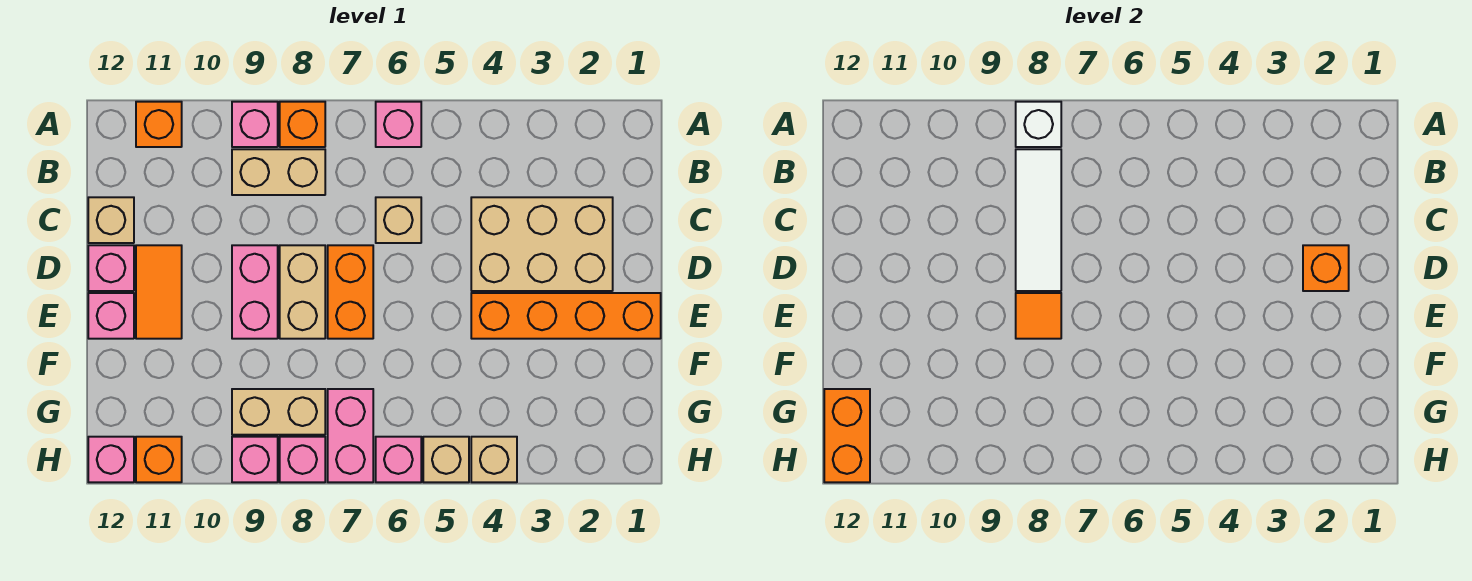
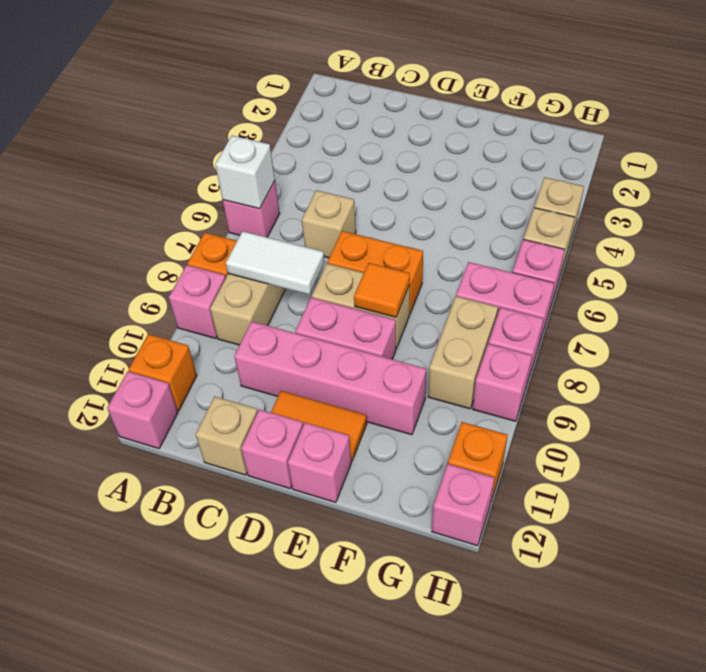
white brick A8 level 2 -> white brick A6 level 2
none -> pink brick A12 level 1
white tile B8:D8 level 2 -> white tile B8:C8 level 2
tan brick C2:D4 level 1 -> none
none -> pink brick C10:F10 level 1
orange brick D2 level 2 -> none
orange brick E1:E4 level 1 -> none
orange brick G12:H12 level 2 -> none

